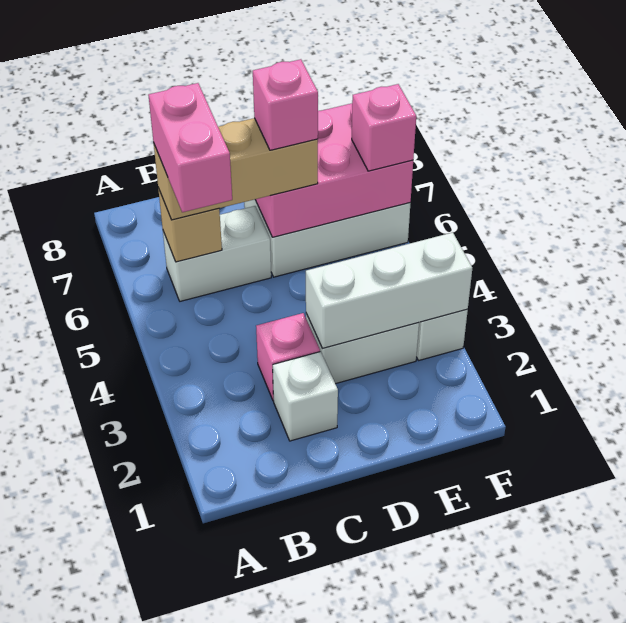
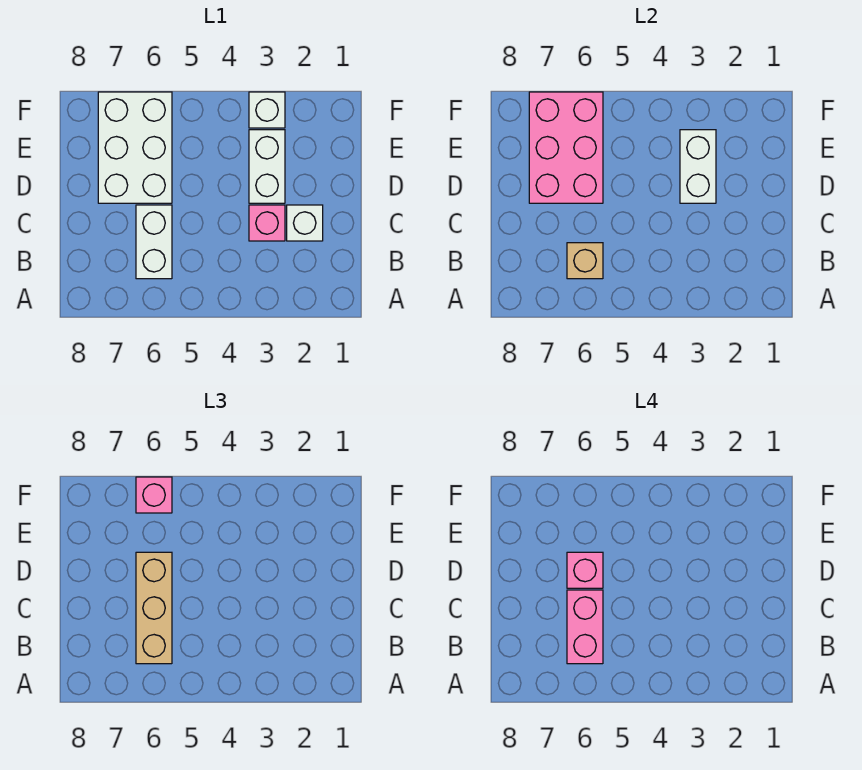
pink brick B5:B6 level 4 -> pink brick B6:C6 level 4
white brick D3:F3 level 2 -> white brick D3:E3 level 2

